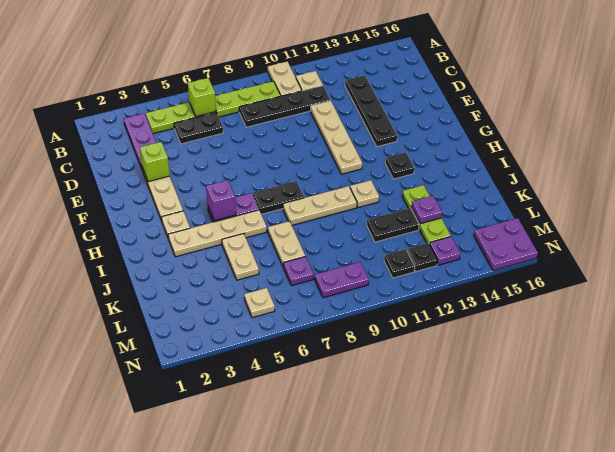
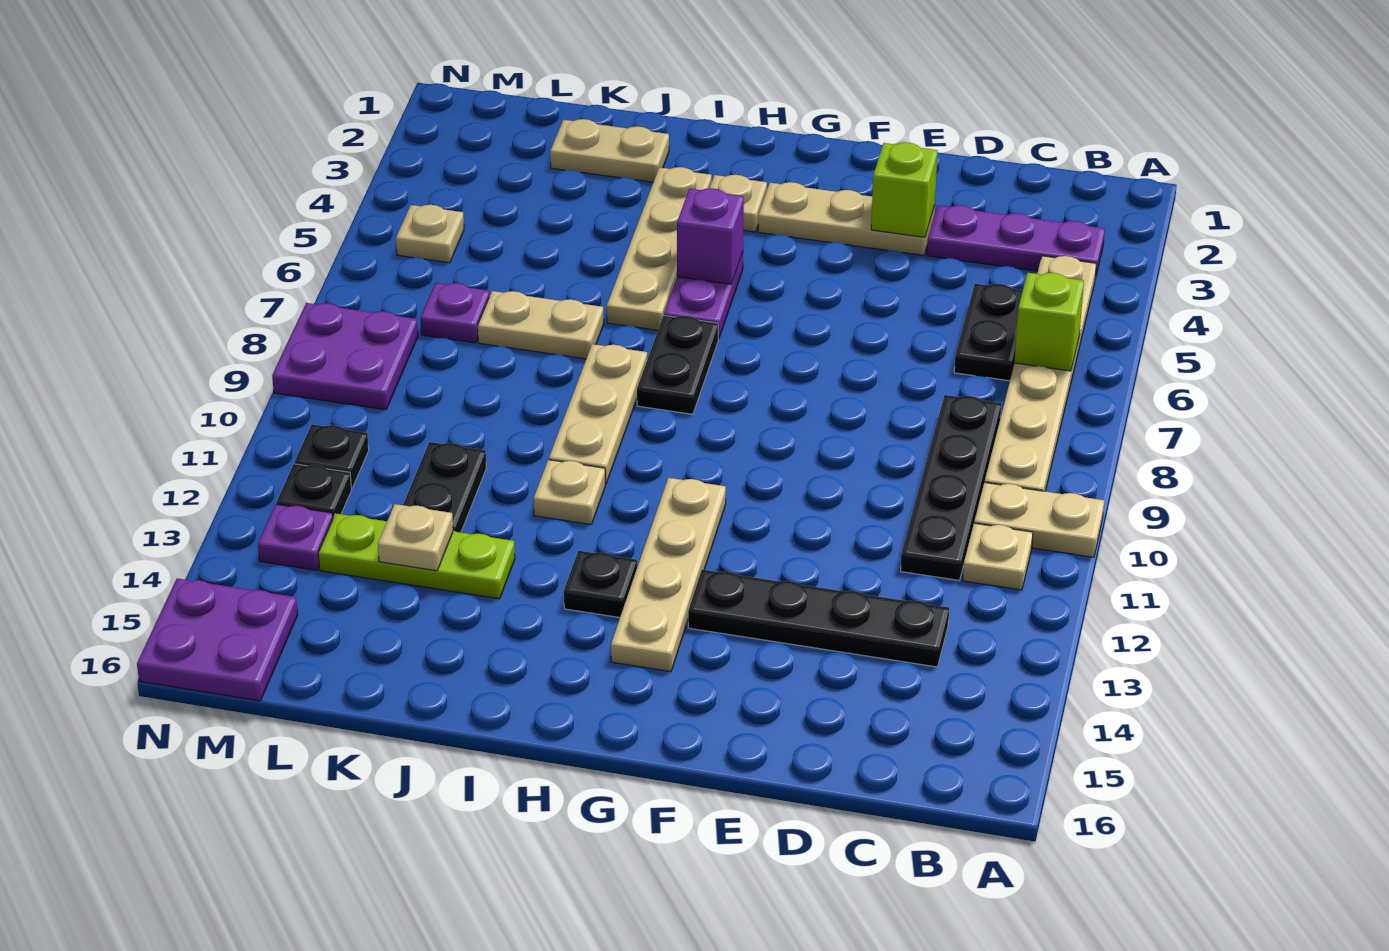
lime plate B4:B9 level 1 -> tan plate B4:B9 level 1
tan plate D11:G11 level 1 -> tan plate G11:G14 level 1
tan plate J5:K5 level 1 -> tan plate J2:K2 level 1
purple plate K13 level 2 -> tan plate K13 level 2
purple plate M8:M9 level 1 -> purple plate M8:N9 level 1

